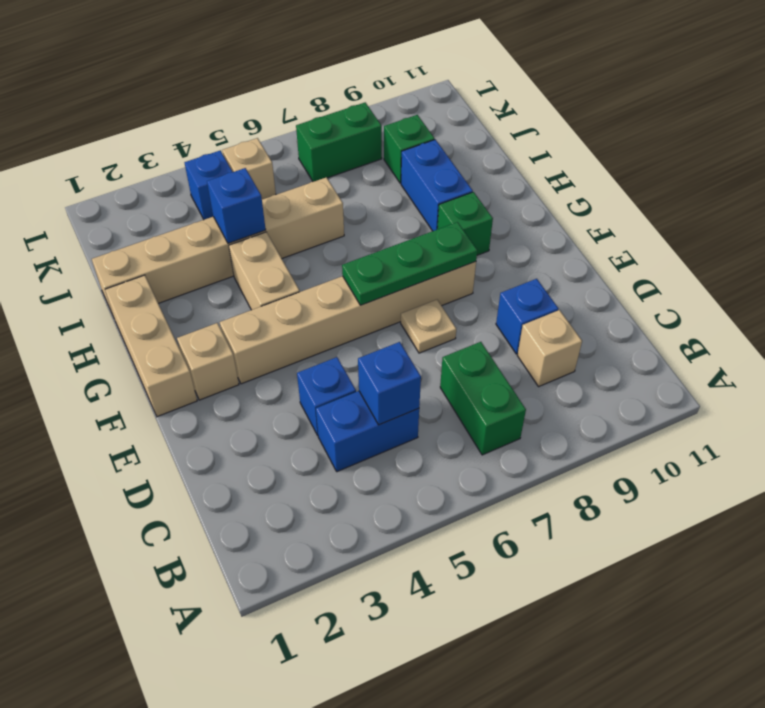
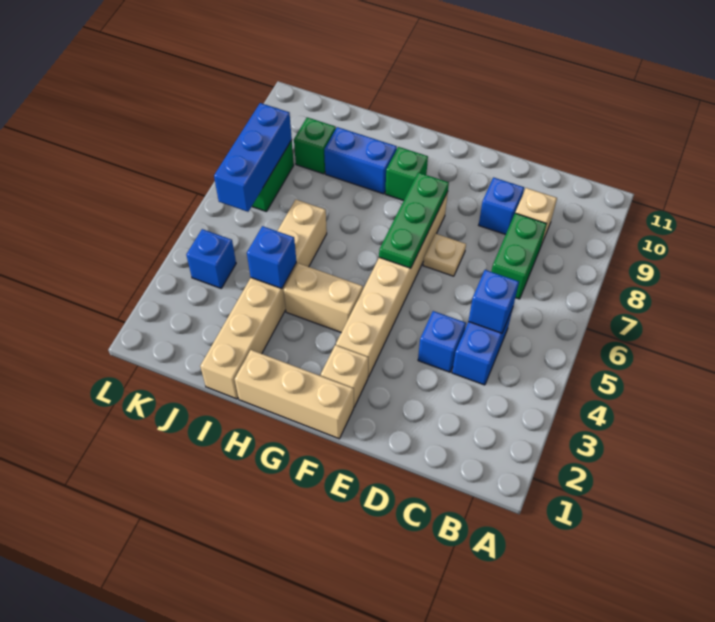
green brick B7:C7 level 1 -> green brick C7:C8 level 1
tan brick K5 level 1 -> none
none -> blue brick K6:K8 level 2

